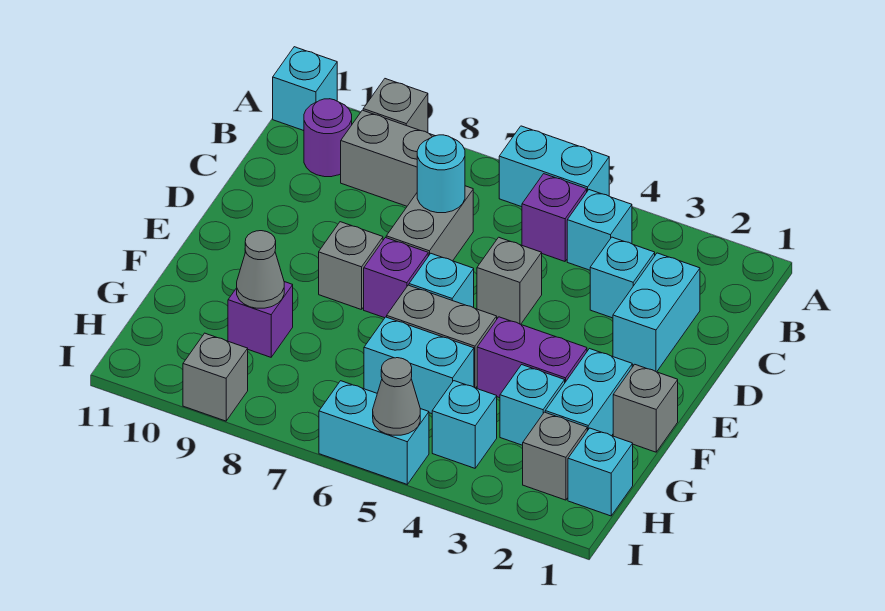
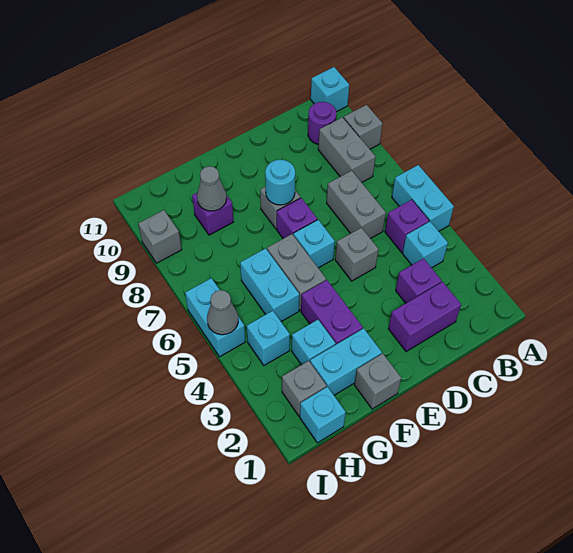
cyan brick C2:D2 level 1 -> purple brick C2:D2 level 1
cyan brick C3 level 1 -> purple brick C3 level 1
grey brick C7:D7 level 1 -> grey brick C6:C7 level 1
cyan round brick C7 level 2 -> cyan round brick E8 level 2

